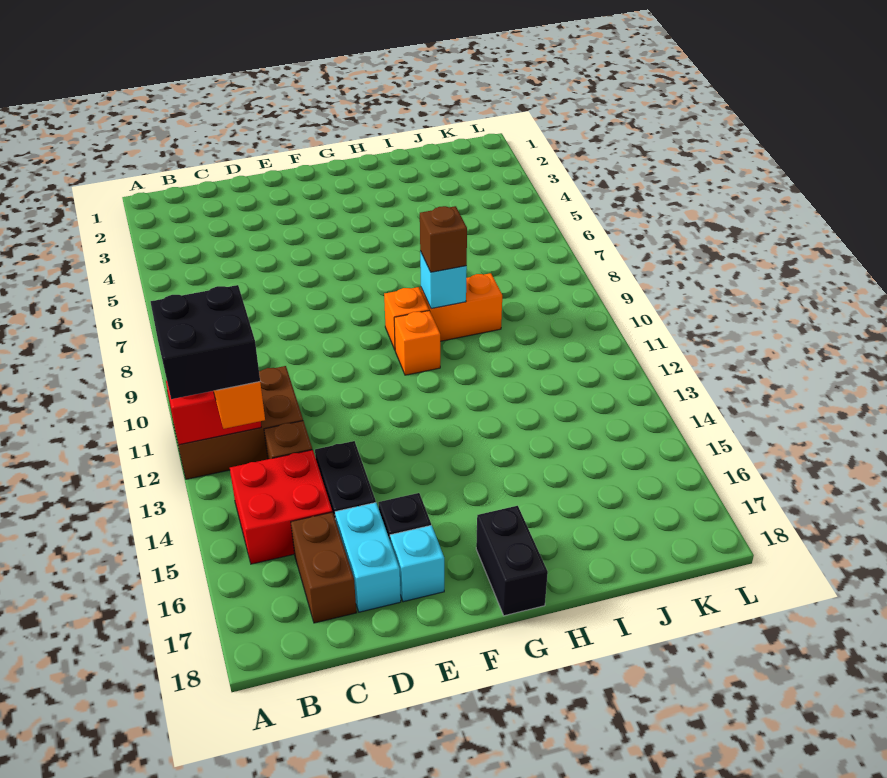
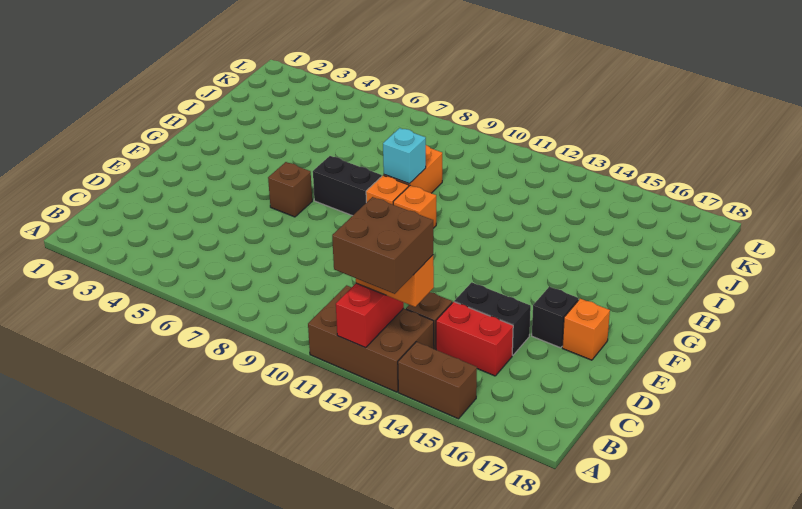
brown brick A11:C12 level 1 -> brown brick A11:B13 level 1
black brick A12:B13 level 4 -> brown brick A12:B13 level 4
red brick B14:C15 level 1 -> red brick C14:C15 level 1
brown brick C16:C17 level 1 -> brown brick A14:A15 level 1
cyan brick D16:D17 level 1 -> none
cyan brick E17 level 1 -> orange brick E17 level 1
black brick G17:G18 level 1 -> black brick G7:G8 level 1
brown brick H9 level 3 -> brown brick F6 level 1

